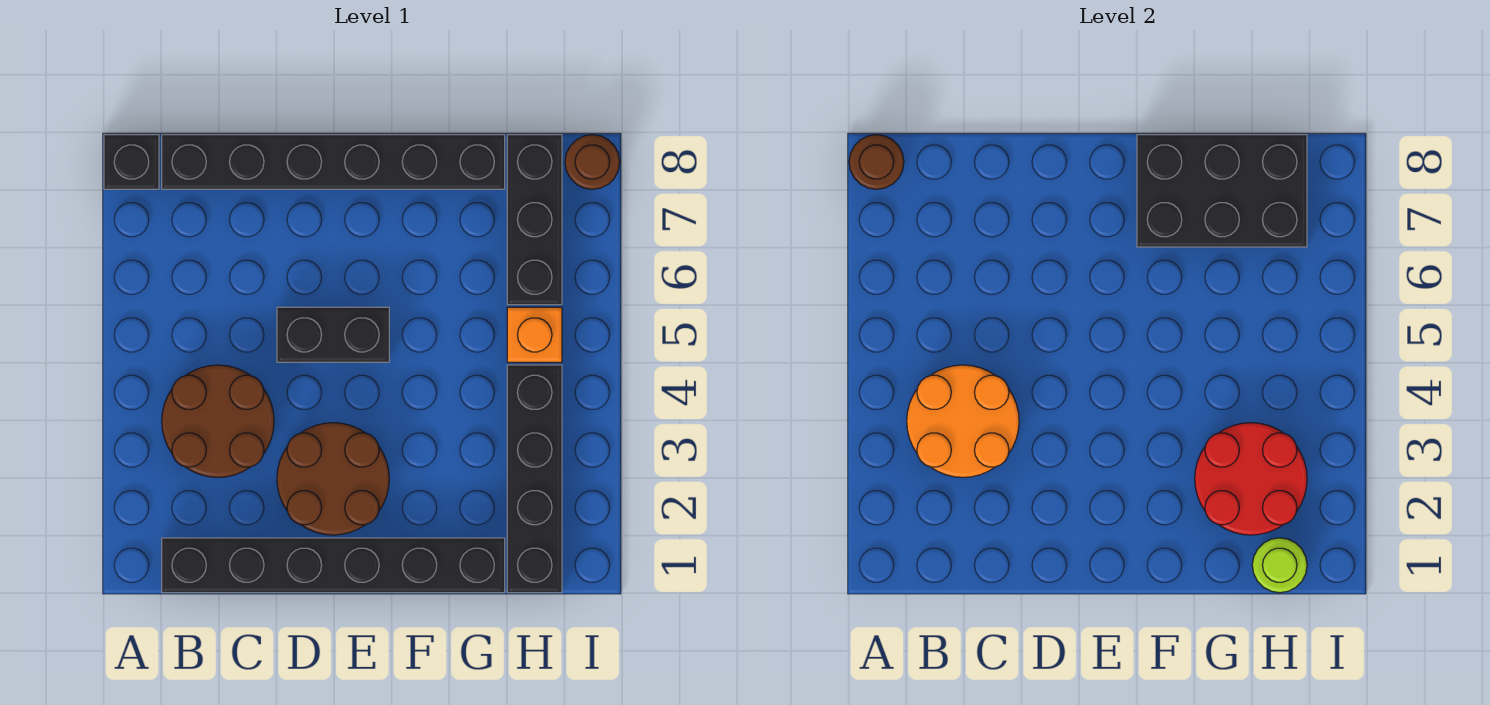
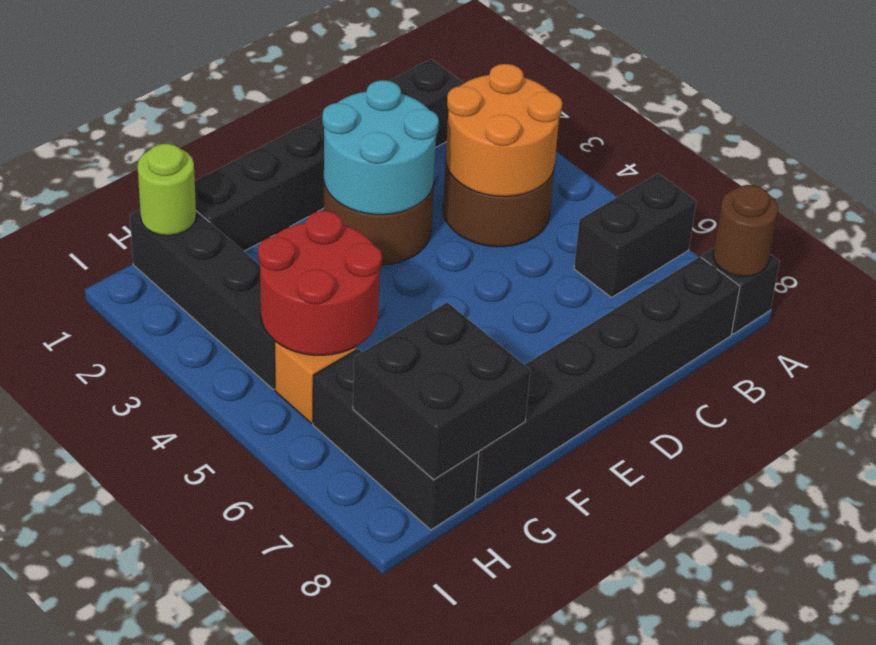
none -> cyan round brick D2:E3 level 2
black brick D5:E5 level 1 -> black brick A6:B6 level 1
black brick F7:H8 level 2 -> black brick G7:H8 level 2
red round brick G2:H3 level 2 -> red round brick G4:H5 level 2
brown round brick I8 level 1 -> none

